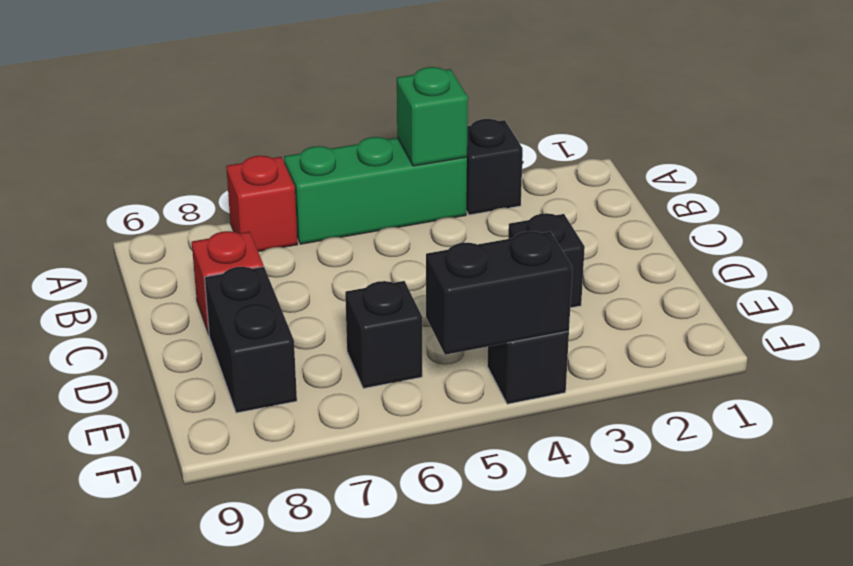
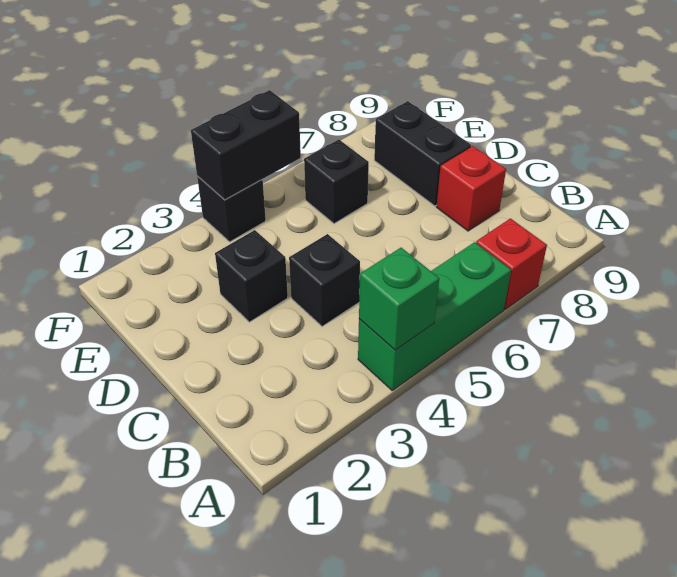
black brick A3 level 1 -> black brick C4 level 1

